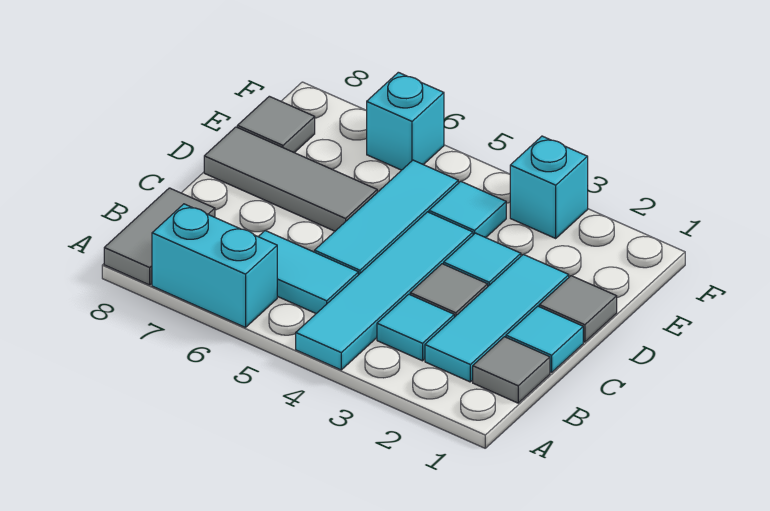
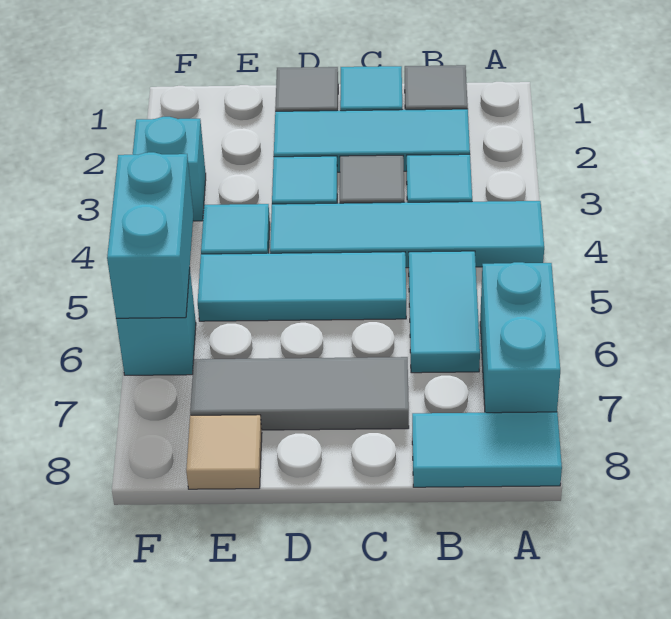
grey tile A8:B8 level 1 -> cyan tile A8:B8 level 1
grey tile D6:D8 level 1 -> grey tile C7:E7 level 1
grey tile E8 level 1 -> tan tile E8 level 1
none -> cyan brick F5:F6 level 2

